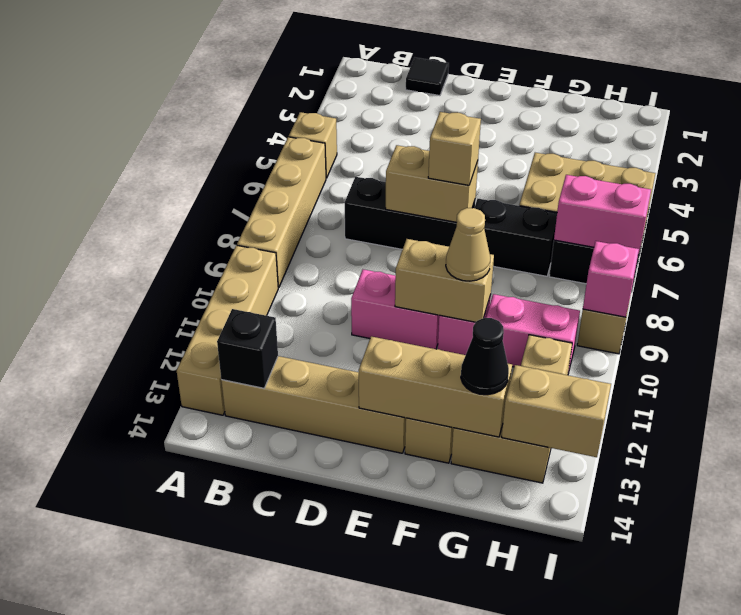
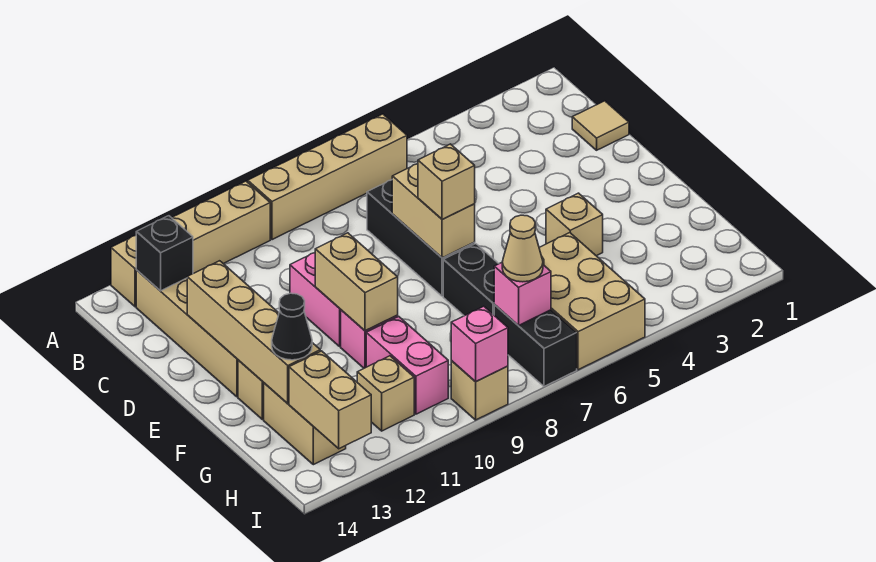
tan brick A5 level 1 -> tan brick F4 level 1
black tile C1 level 1 -> tan tile C1 level 1
tan brick E13:G13 level 2 -> tan brick D13:G13 level 2
tan cone F10 level 3 -> tan cone H7 level 3
pink brick H7:I7 level 2 -> pink brick H7 level 2

